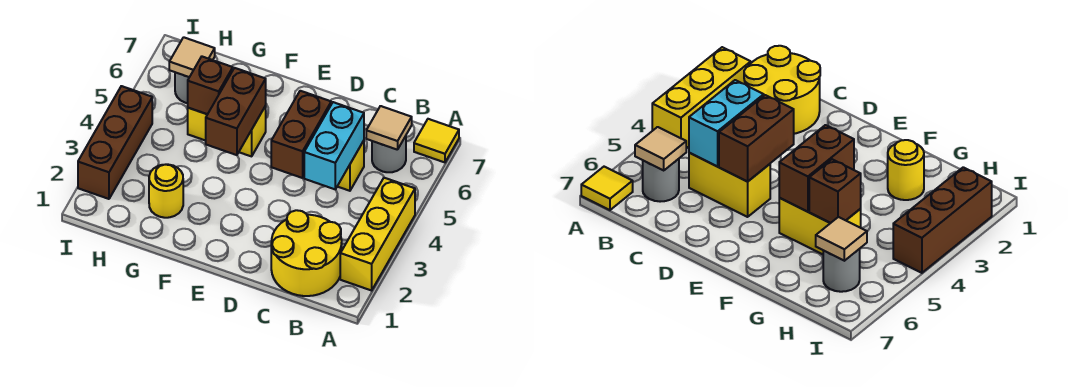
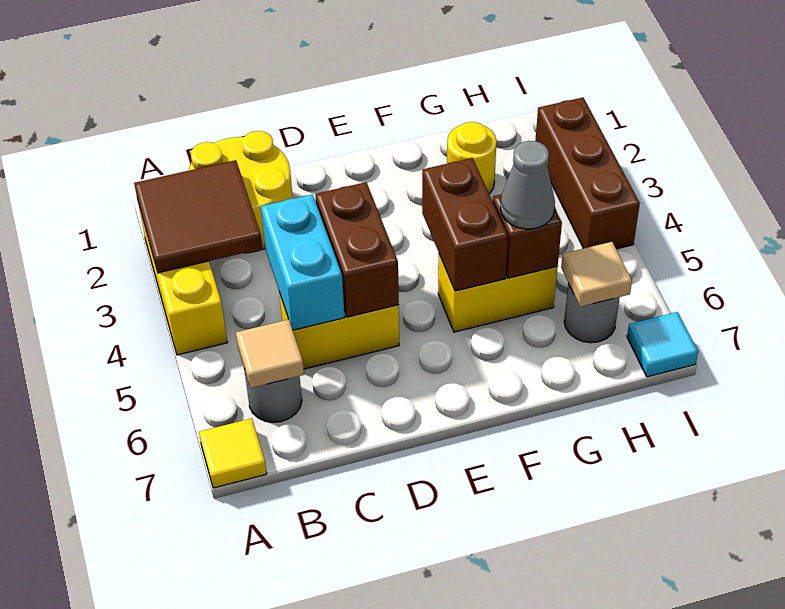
none -> brown tile A2:B3 level 2
none -> grey cone G5 level 3
none -> cyan tile I7 level 1

